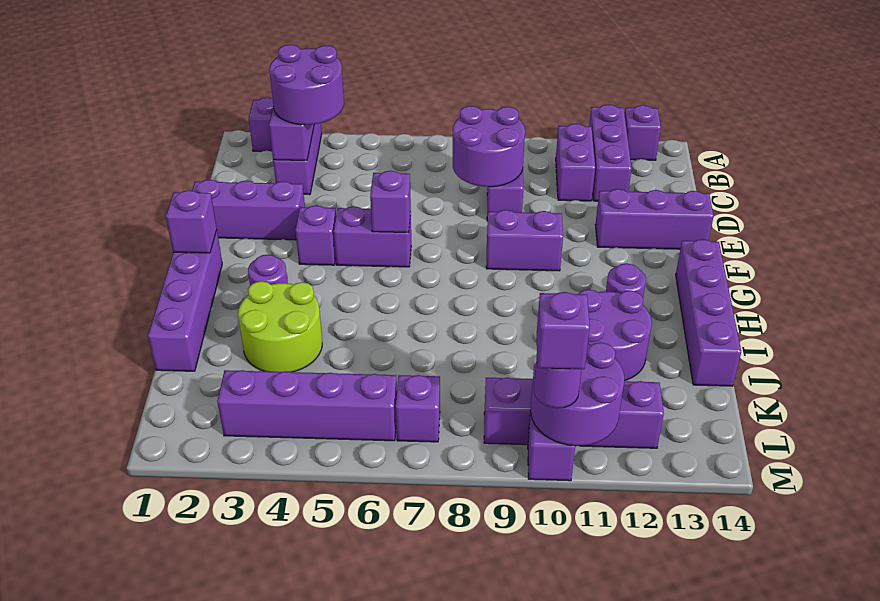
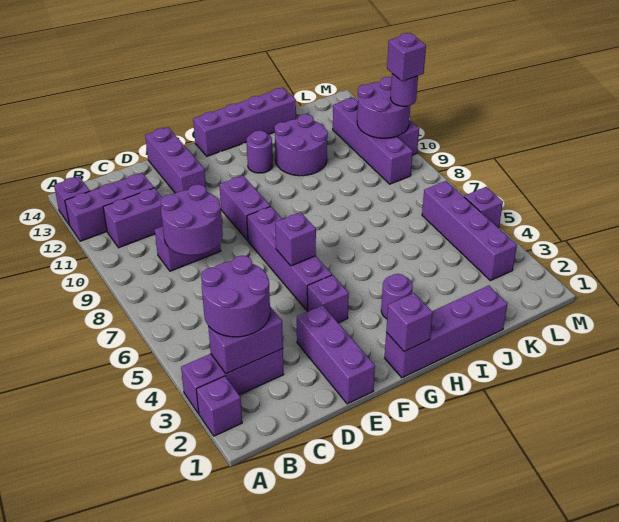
purple brick F5:F6 level 1 -> purple brick F5:F8 level 1
lime round brick I3:J4 level 1 -> none
purple brick L7 level 1 -> purple brick M5 level 1

